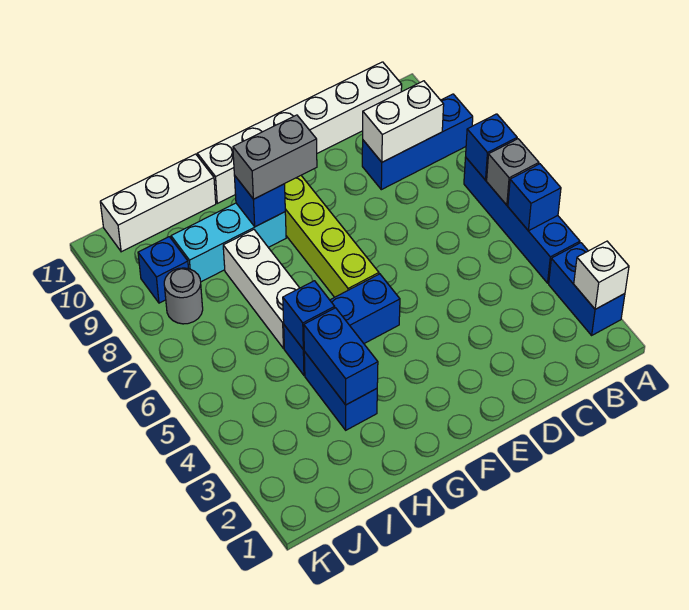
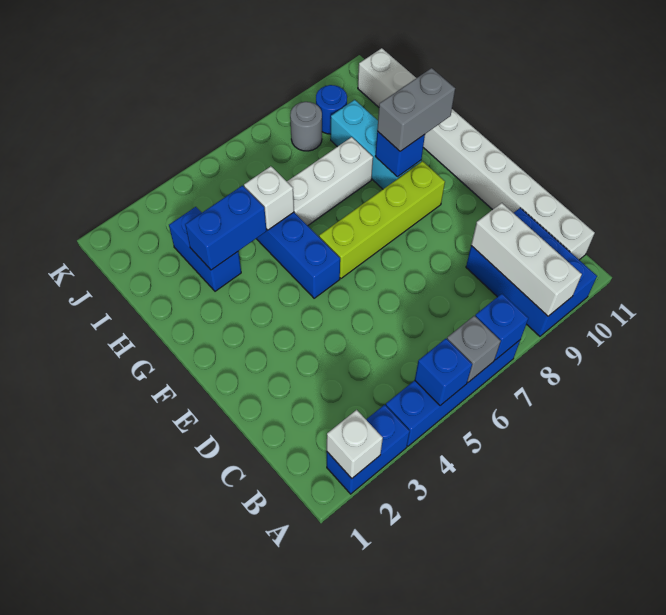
blue brick A9:C9 level 1 -> blue brick A9:C10 level 1
white brick B9:C9 level 2 -> white brick A9:C9 level 2
grey brick F9:G9 level 3 -> grey brick G9:G10 level 3
blue brick H3:H4 level 1 -> blue brick H3:I3 level 1
blue brick H5 level 2 -> white brick H5 level 2
blue brick J9 level 1 -> blue round brick J9 level 1

